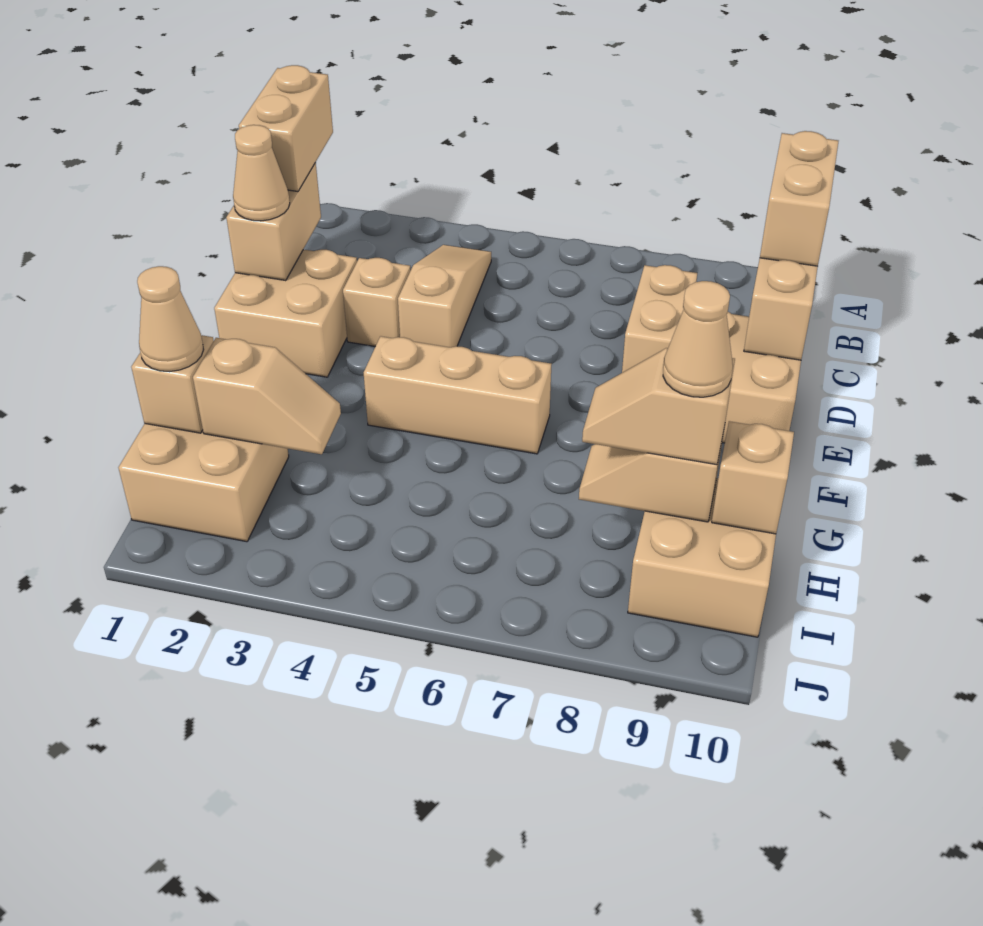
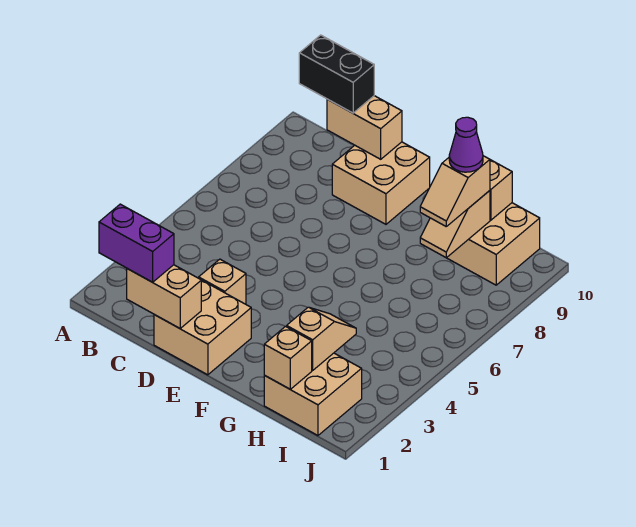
tan brick B1:C1 level 3 -> purple brick B1:C1 level 3
tan slope B4:D4 level 1 top D -> none
tan brick B10:C10 level 3 -> black brick B10:C10 level 3
tan brick C8:D8 level 1 -> none
tan cone D1 level 3 -> none
tan brick F4:F6 level 1 -> none
tan cone H1 level 3 -> none
tan cone H9 level 4 -> purple cone H9 level 4

